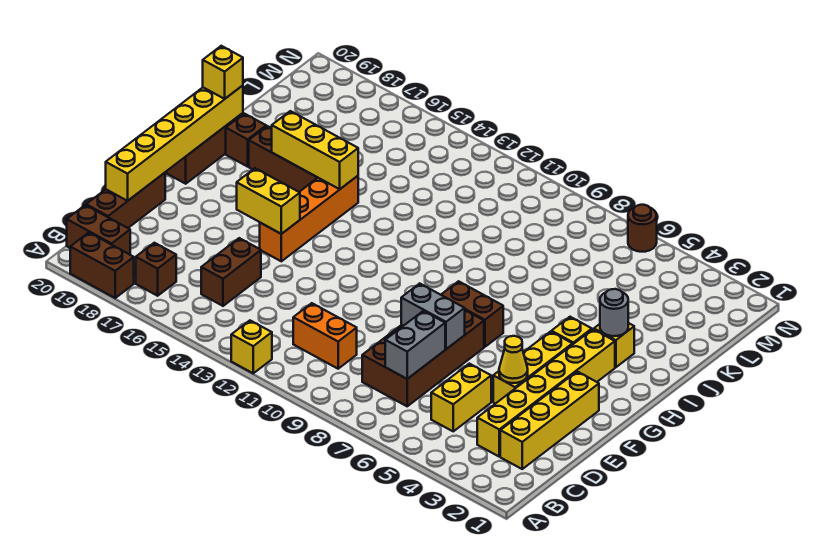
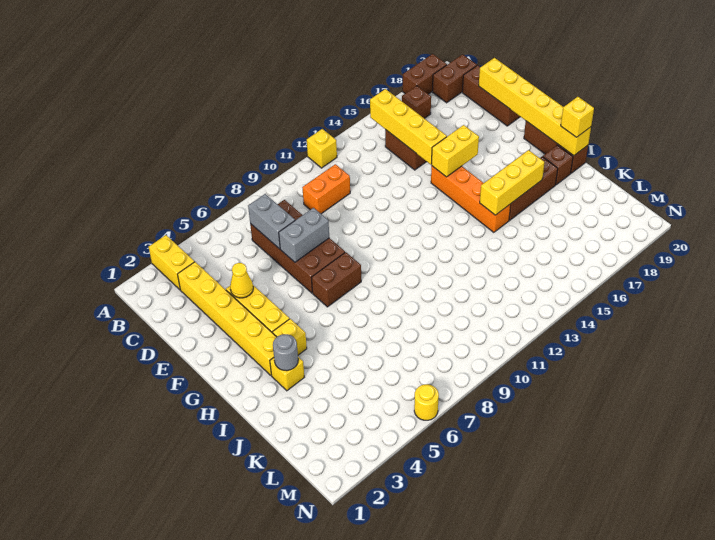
yellow brick C2:F2 level 1 -> yellow brick B15:E15 level 2
yellow brick C5:D5 level 1 -> yellow brick A3:B3 level 1
brown round brick N6 level 1 -> yellow round brick N6 level 1

